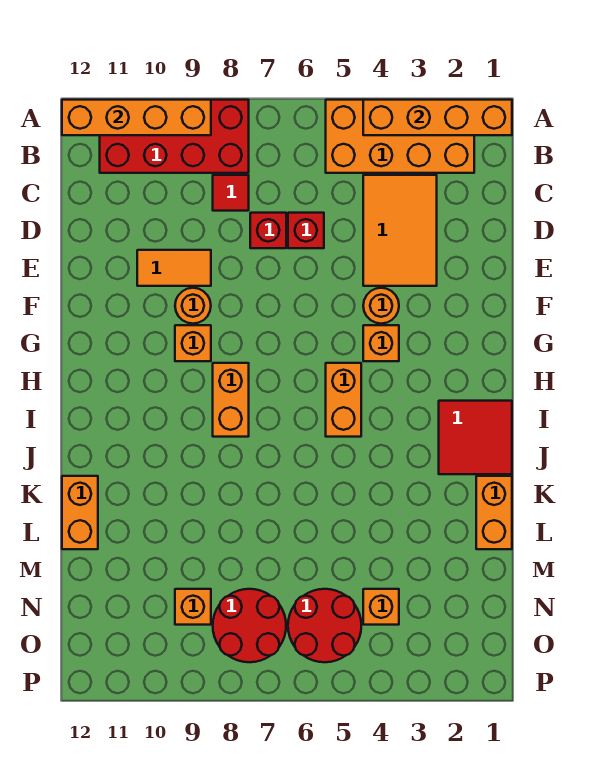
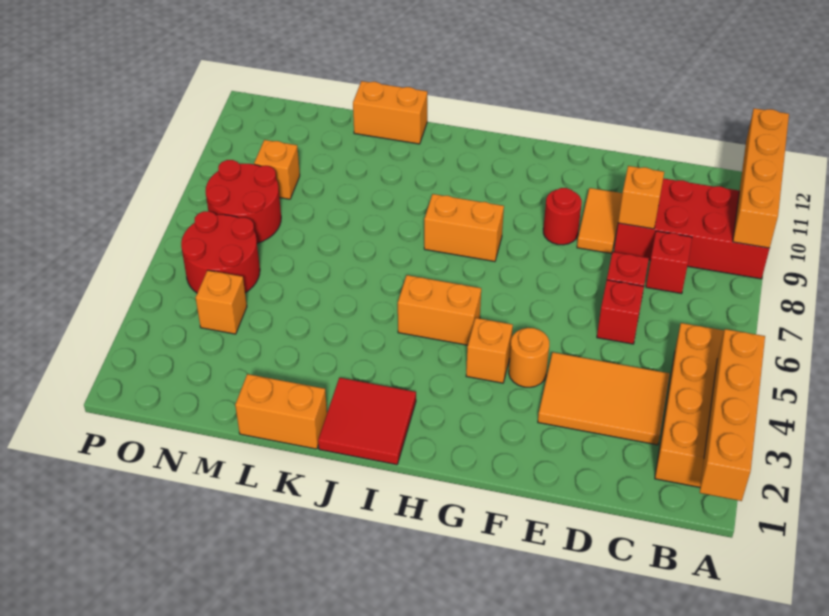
red brick A8:B11 level 1 -> red brick A9:D10 level 1
red tile C8 level 1 -> red brick C8 level 1
orange round brick F9 level 1 -> red round brick F9 level 1
orange brick G9 level 1 -> orange brick D9 level 2

